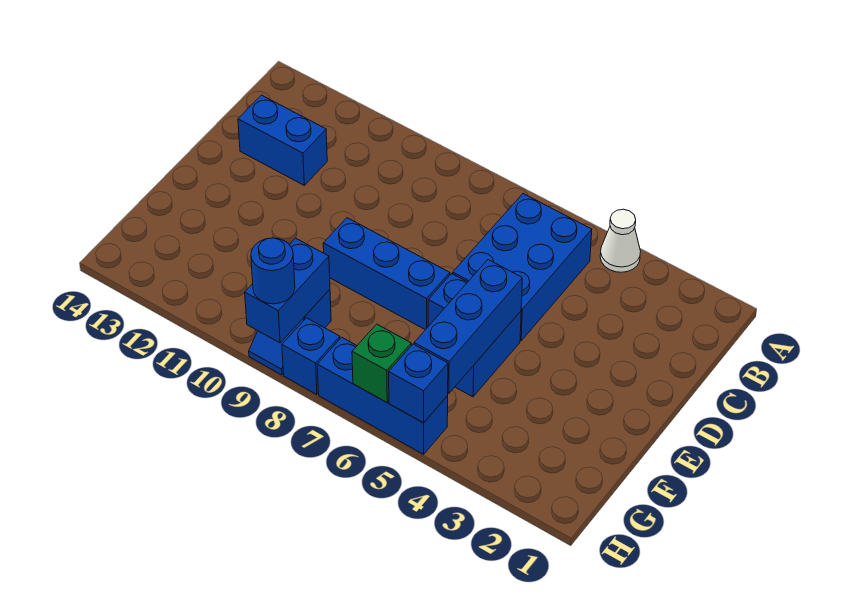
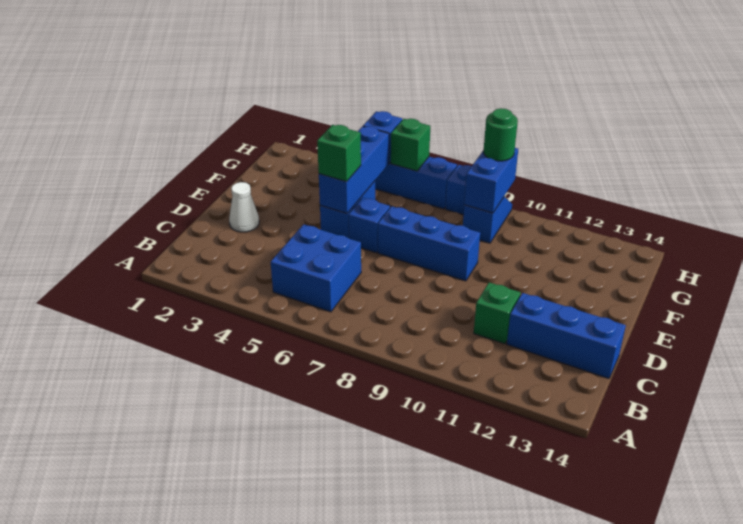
white cone A4 level 1 -> white cone D2 level 1
blue brick B5:D6 level 1 -> blue brick B5:C6 level 1
none -> green brick C11 level 1
blue brick C12:C13 level 1 -> blue brick C12:C14 level 1
none -> green brick E5 level 3
blue round brick H9 level 3 -> green round brick H9 level 3

